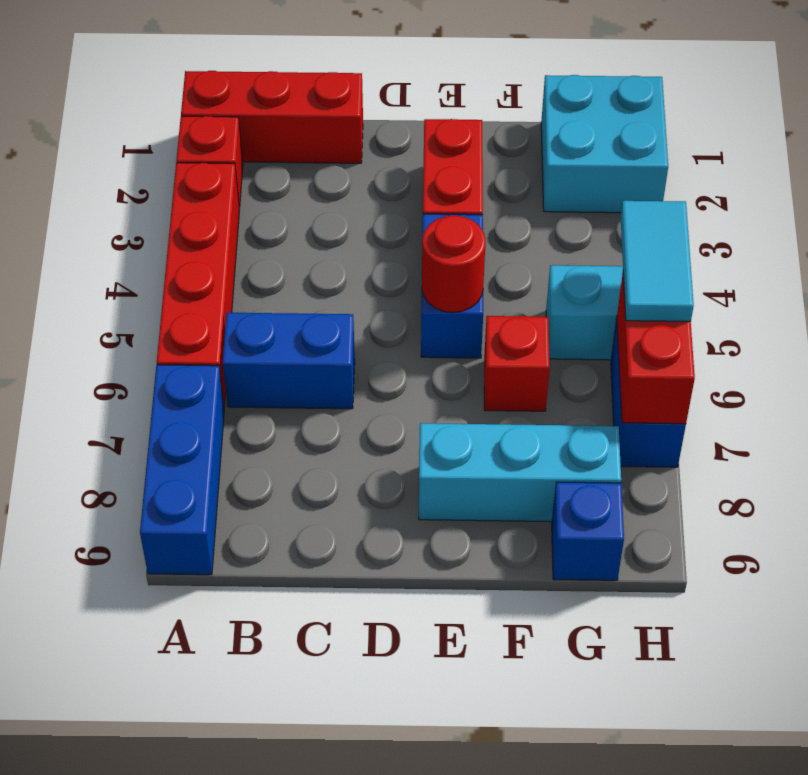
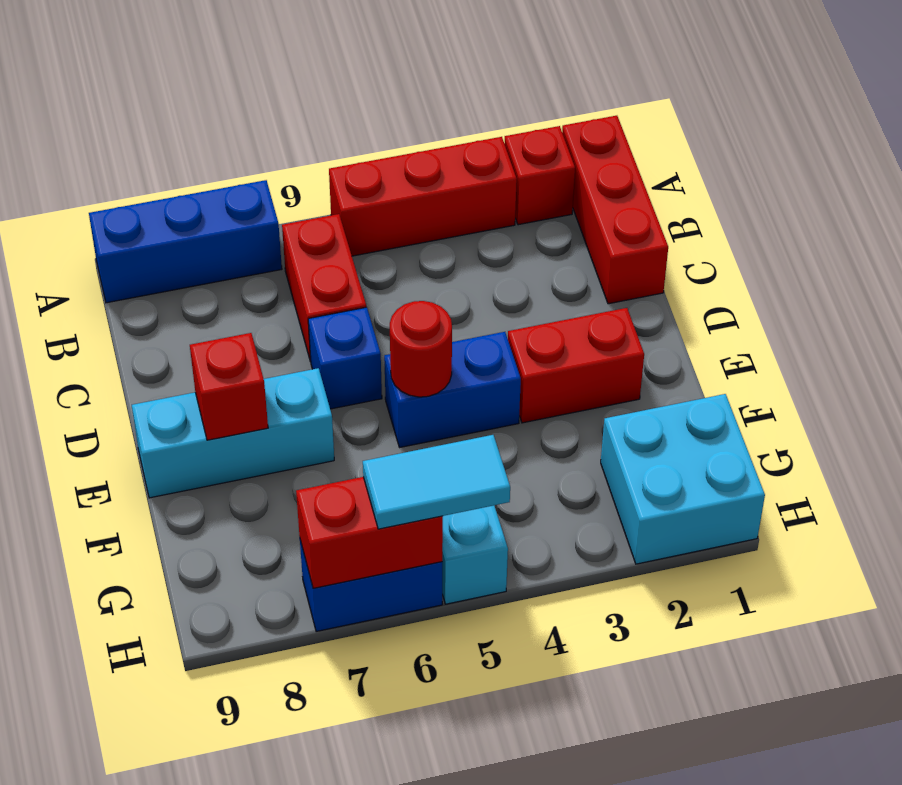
red brick A3:A6 level 1 -> red brick A3:A5 level 1
blue brick B6:C6 level 1 -> red brick B6:C6 level 1
cyan brick E8:G8 level 1 -> cyan brick E7:E9 level 1
red brick F6 level 1 -> red brick E8 level 2
blue brick G9 level 1 -> blue brick D6 level 1

